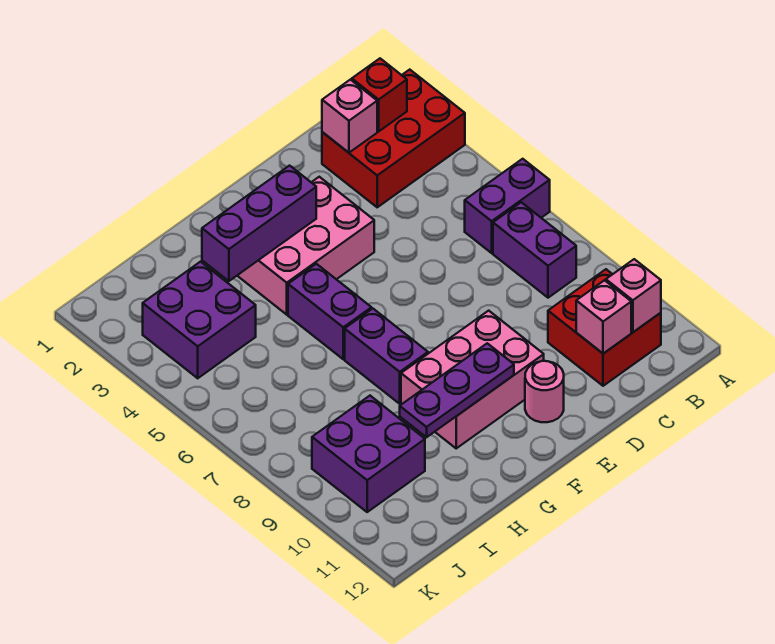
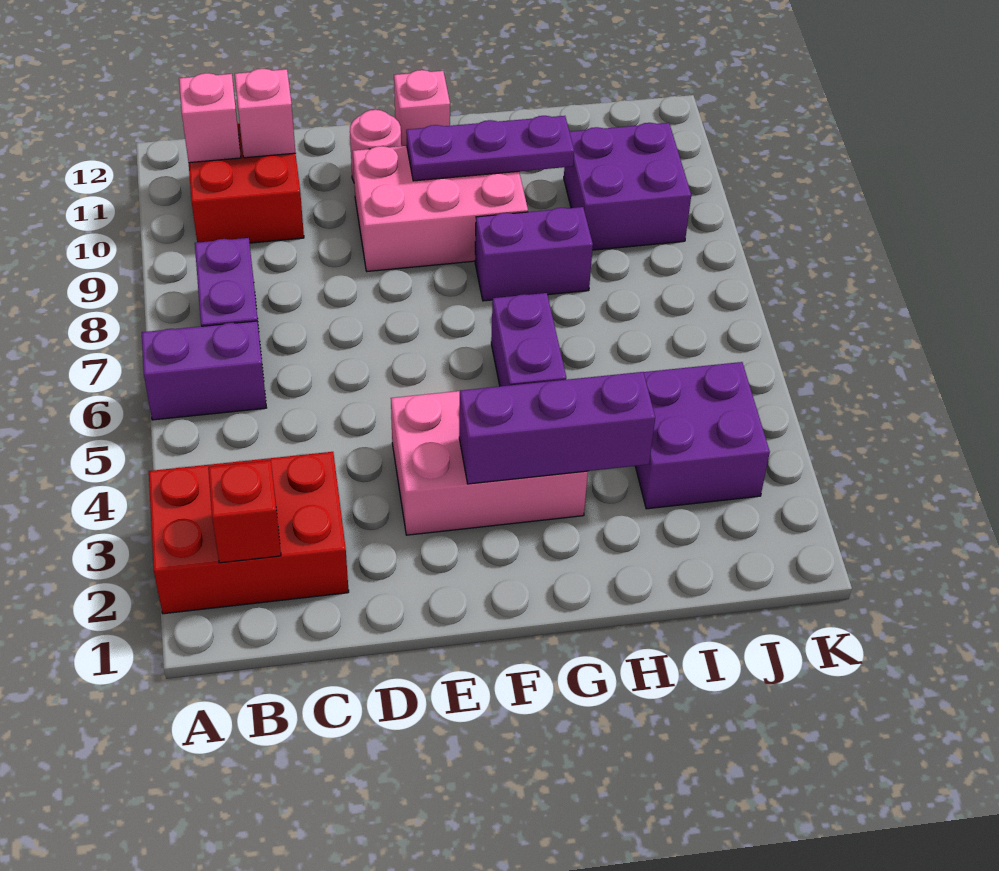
pink brick C2 level 2 -> pink brick F12 level 1
purple brick G7:G8 level 1 -> purple brick G8:H8 level 1

